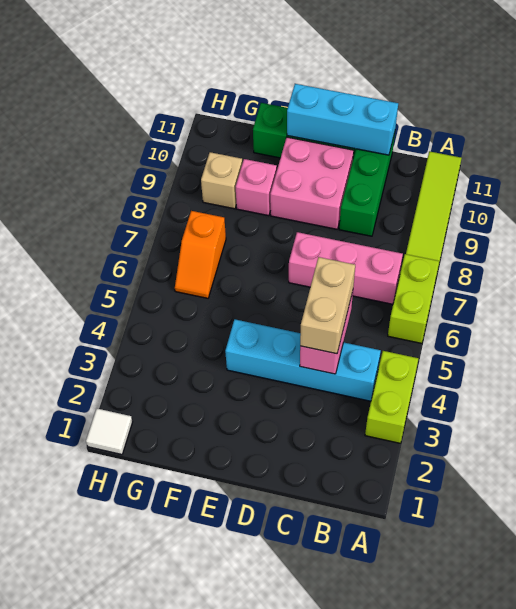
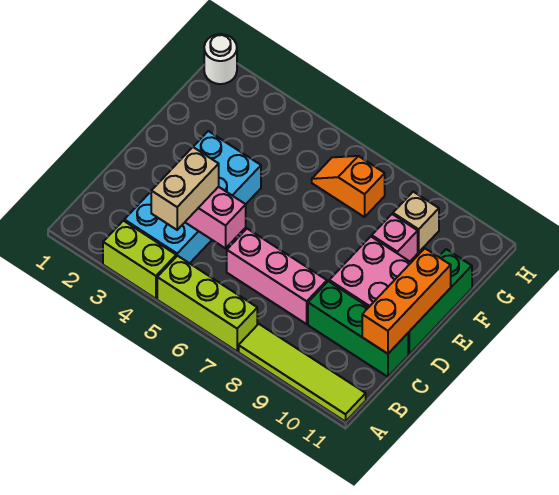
lime brick A6:A7 level 1 -> lime brick A5:A7 level 1
cyan brick B4:E4 level 1 -> cyan brick B3:E4 level 1
pink brick B7:D7 level 1 -> pink brick C6:C8 level 1
tan brick C4:C5 level 3 -> tan brick B4:C4 level 3
cyan brick C11:E11 level 2 -> orange brick C11:E11 level 2
white tile H1 level 1 -> white round brick H1 level 1

